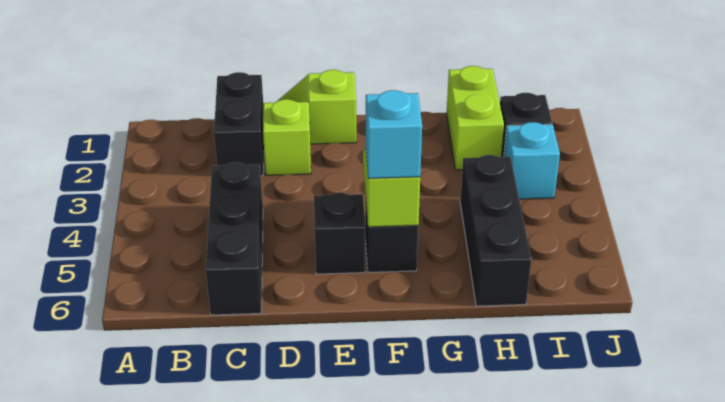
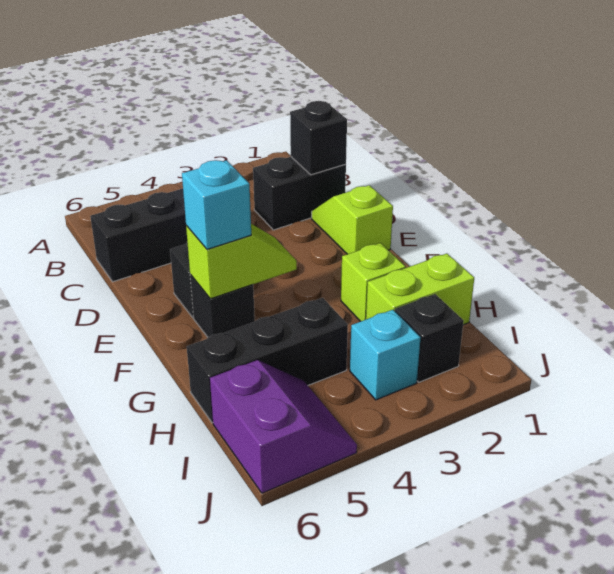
none -> black brick C1 level 2
lime brick D2 level 1 -> lime brick G2 level 1
none -> purple slope I5:J6 level 1 top 6

